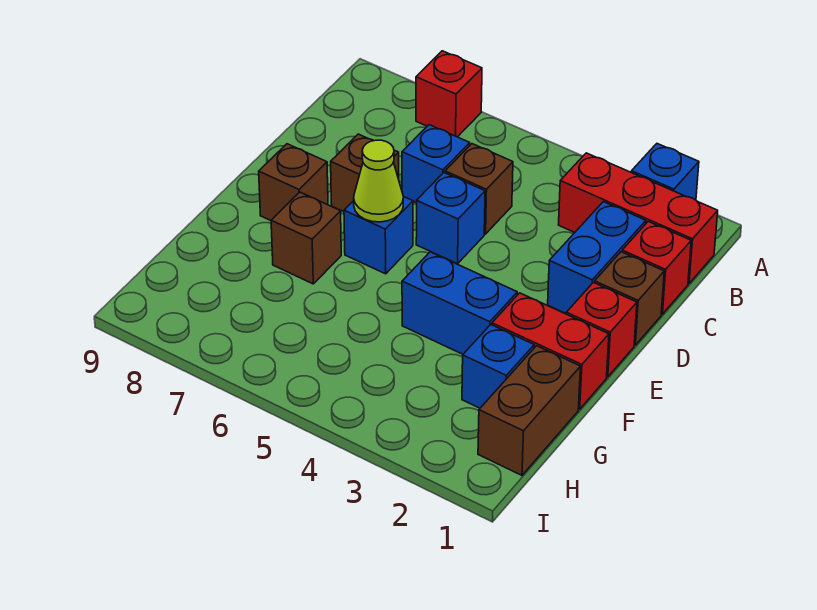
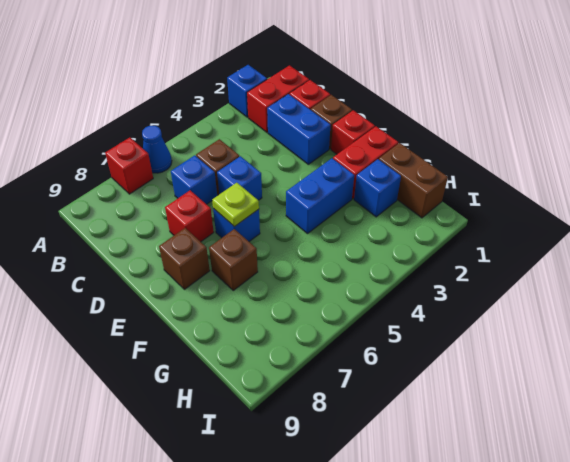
none -> blue cone A6 level 1
red brick B1:B3 level 1 -> red brick B1:B2 level 1
brown brick D7 level 1 -> red brick D7 level 1
lime cone E6 level 2 -> lime plate E6 level 2

